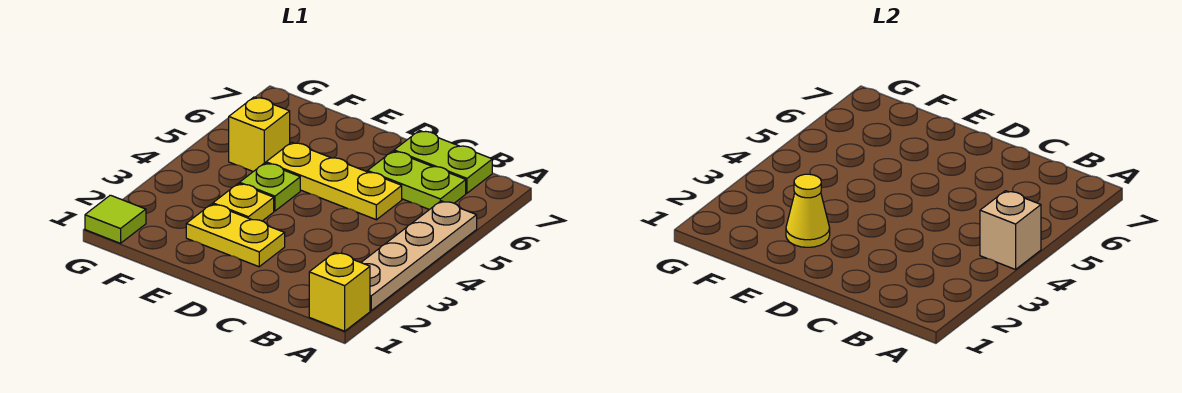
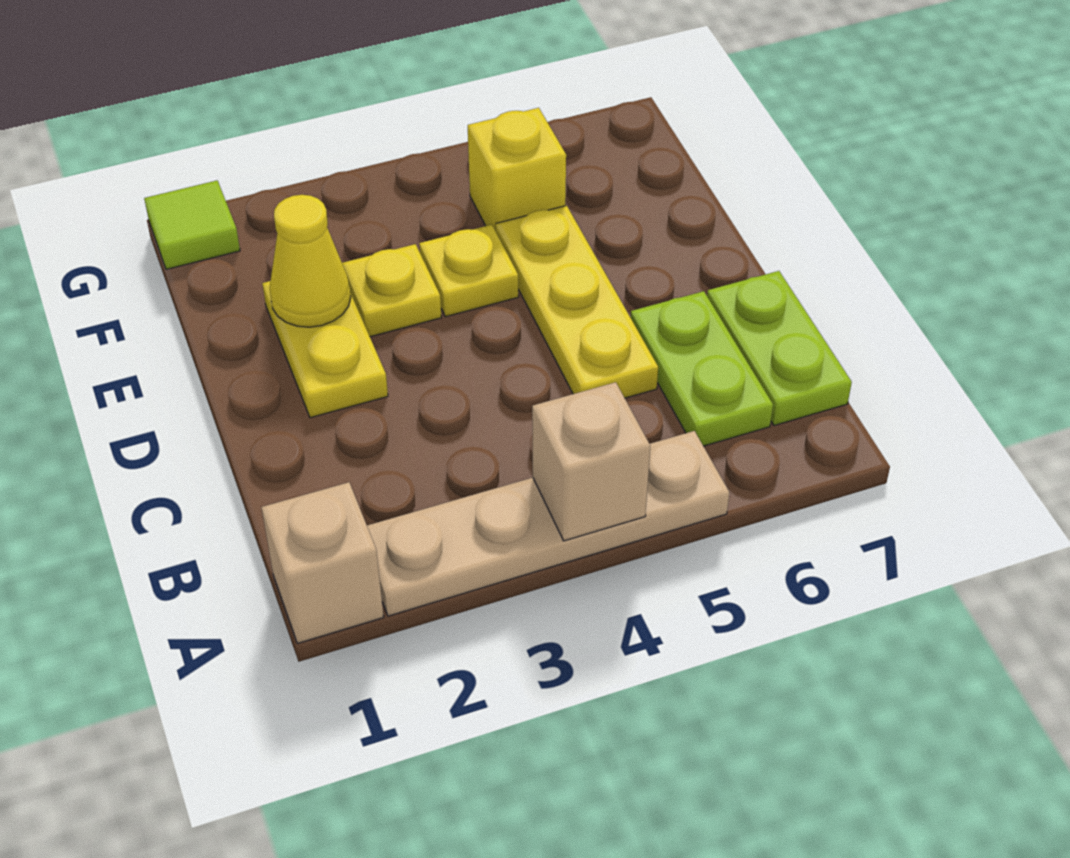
yellow brick A1 level 1 -> tan brick A1 level 1
lime plate E4 level 1 -> yellow plate E4 level 1

